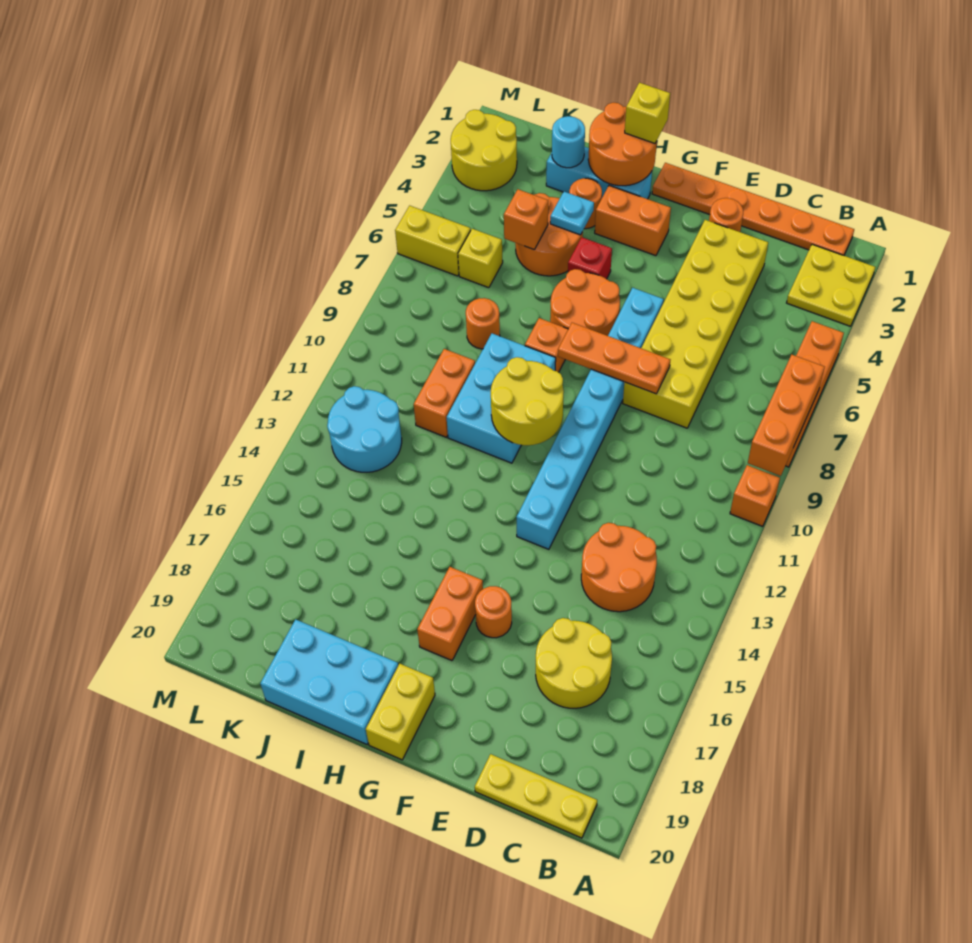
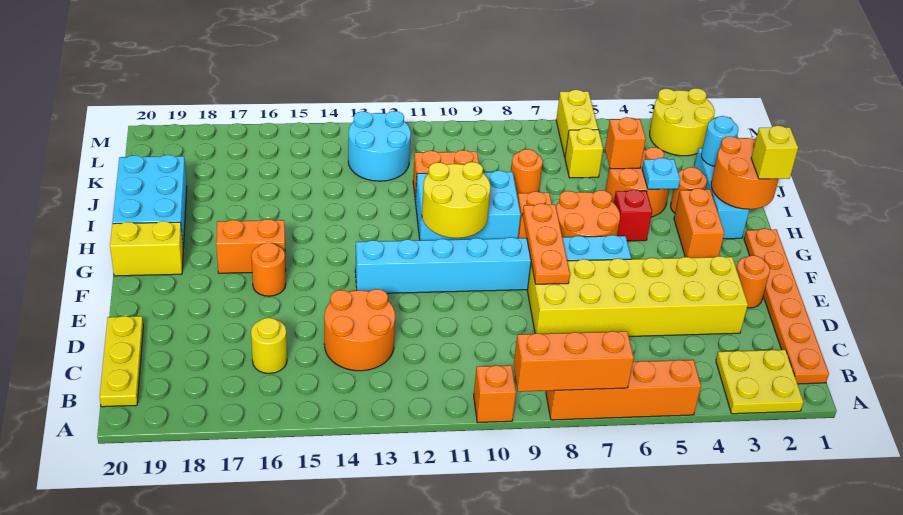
yellow round brick C16:D17 level 1 -> yellow round brick C16 level 1

